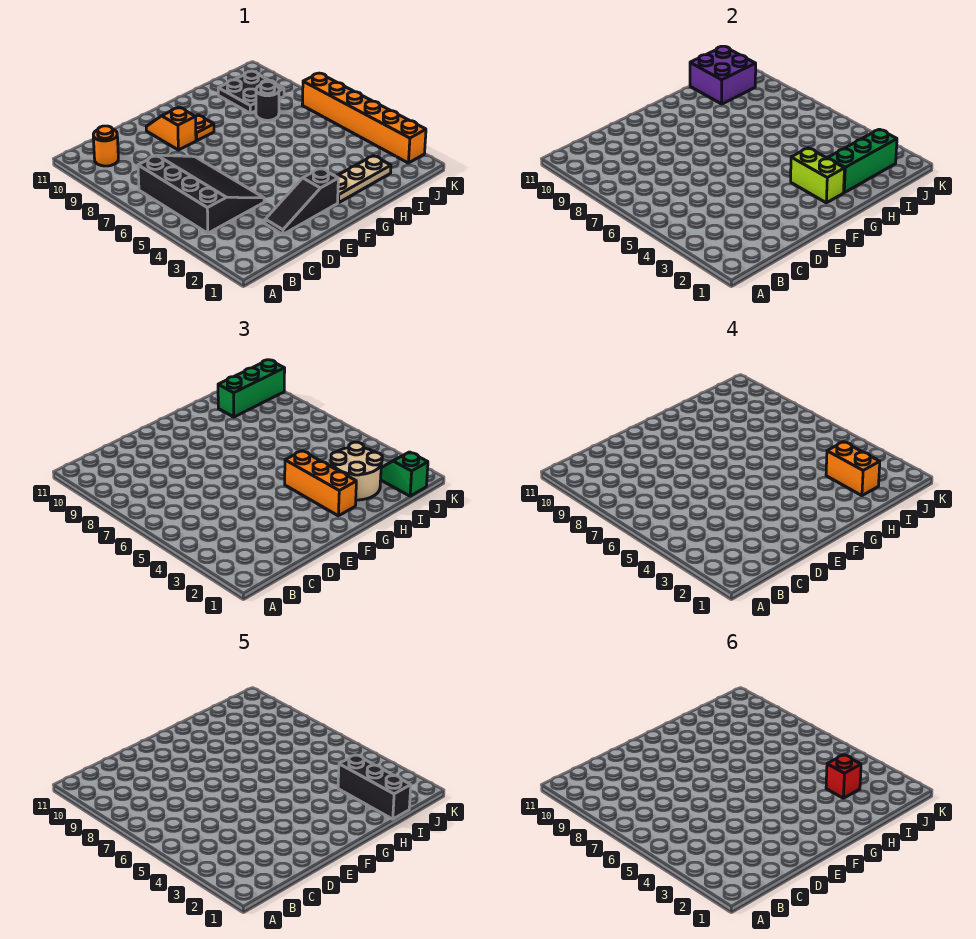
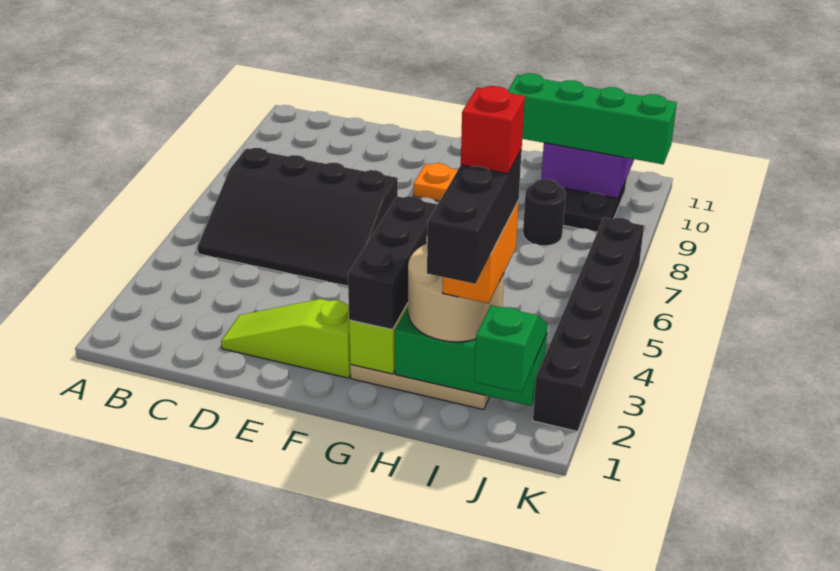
black slope B4:D7 level 1 top B -> black slope B5:E7 level 1 top 7
orange round brick B10 level 1 -> none
black slope D2:F2 level 1 top F -> lime slope D2:F2 level 1 top F
orange slope E9:E10 level 1 top 9 -> none
orange brick G2:G4 level 3 -> black brick G2:G4 level 3
green brick I10:K10 level 3 -> green brick H10:K10 level 3
orange brick K2:K7 level 1 -> black brick K2:K7 level 1

